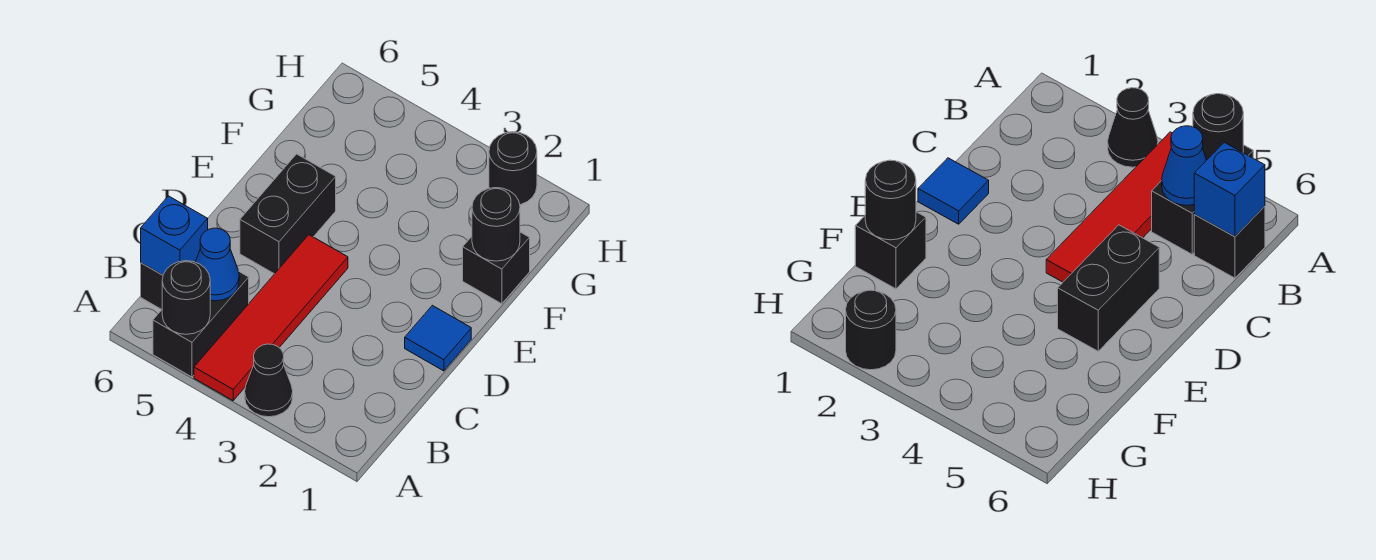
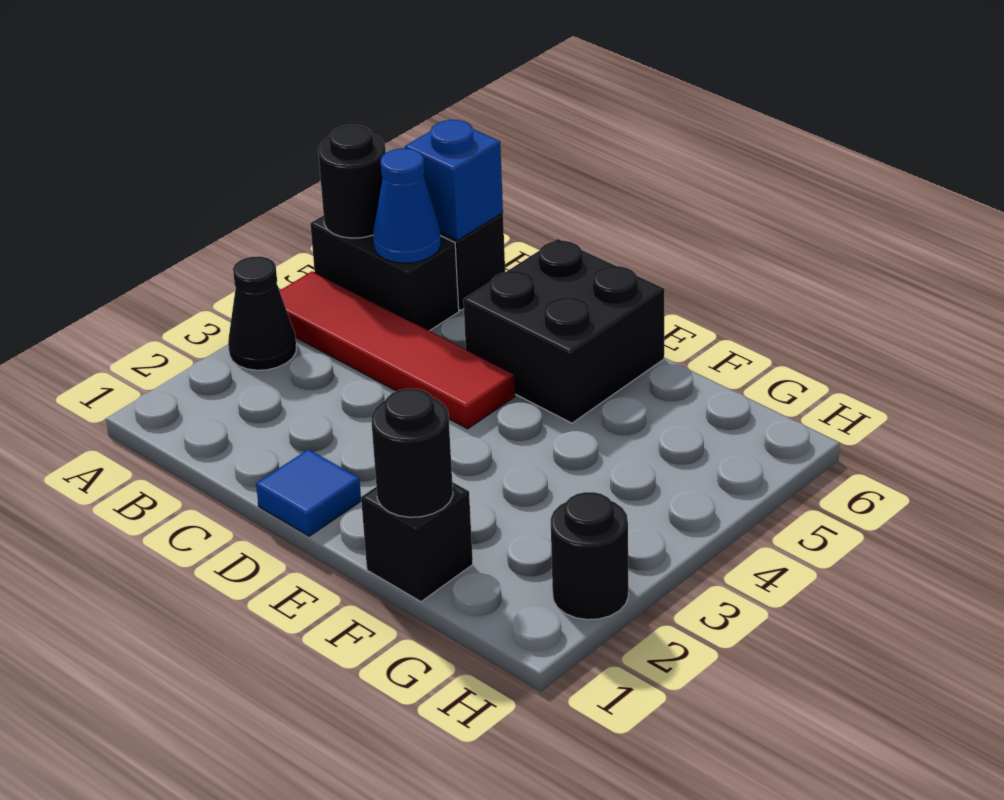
black brick D5:E5 level 1 -> black brick D5:E6 level 1

